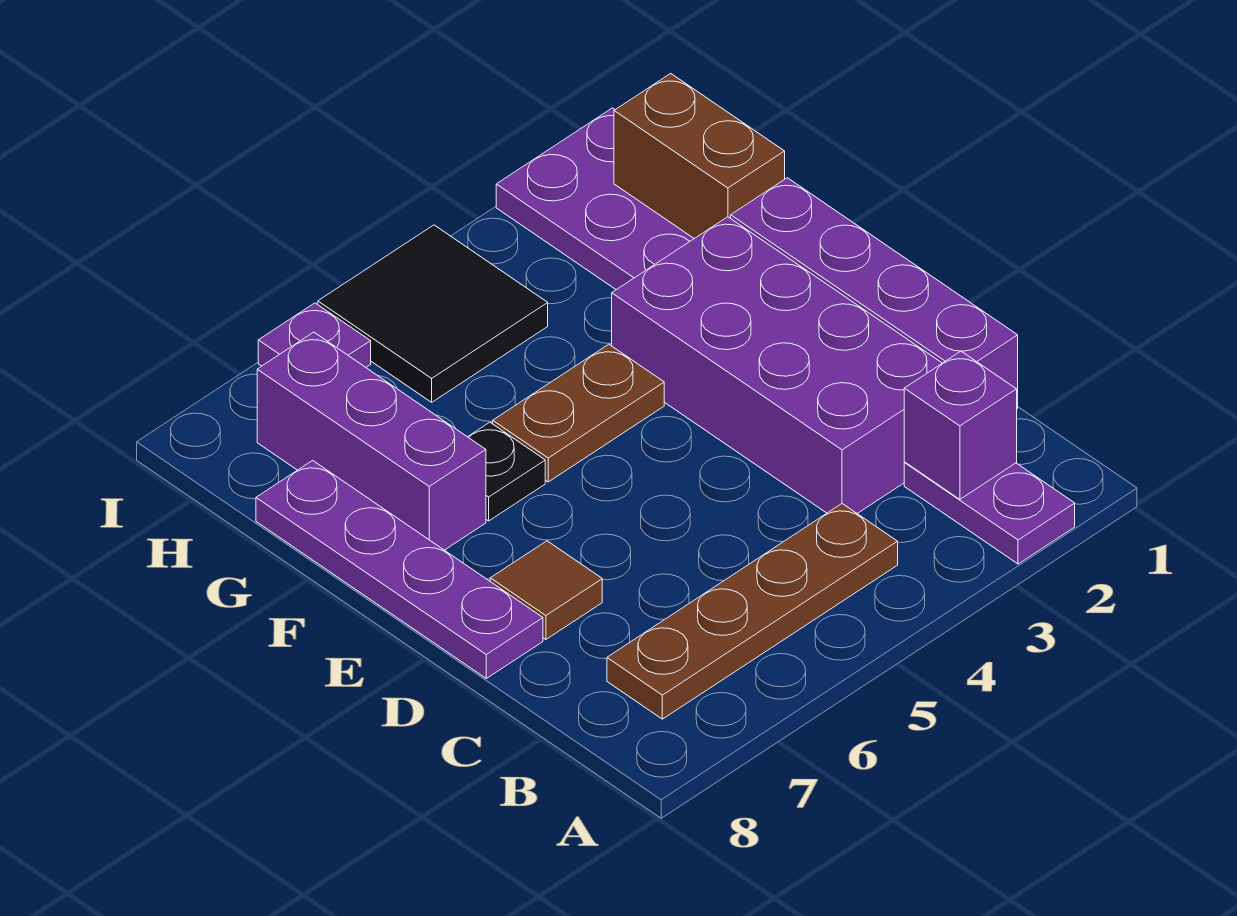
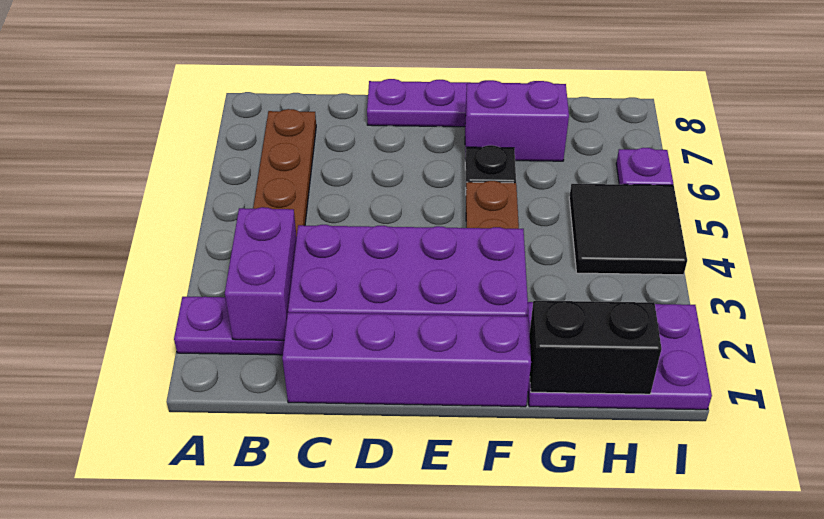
purple brick B2 level 2 -> purple brick B2:B3 level 2
brown tile D7 level 1 -> none
purple brick F7:H7 level 1 -> purple brick F7:G7 level 1
brown brick G1:H1 level 2 -> black brick G1:H1 level 2

